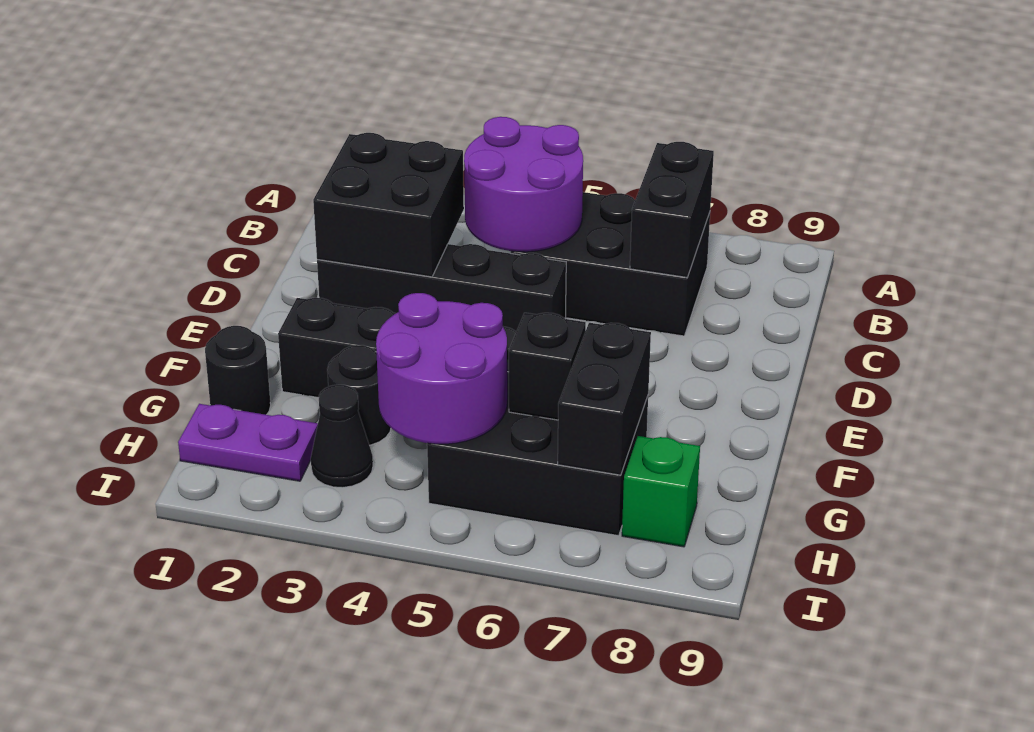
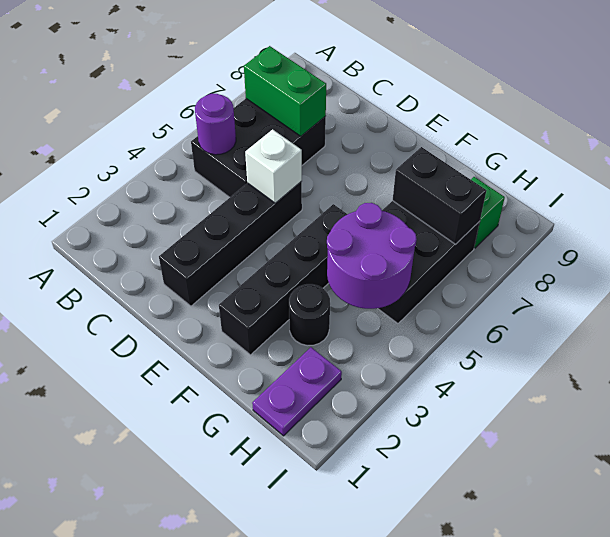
purple round brick B4:C5 level 2 -> purple round brick B5 level 2
black brick B7:C7 level 2 -> green brick B7:C7 level 2
black brick C2:D3 level 2 -> none
none -> white brick D5 level 2
black round brick G1 level 1 -> none
black brick G6 level 2 -> none
black cone H3 level 1 -> none

